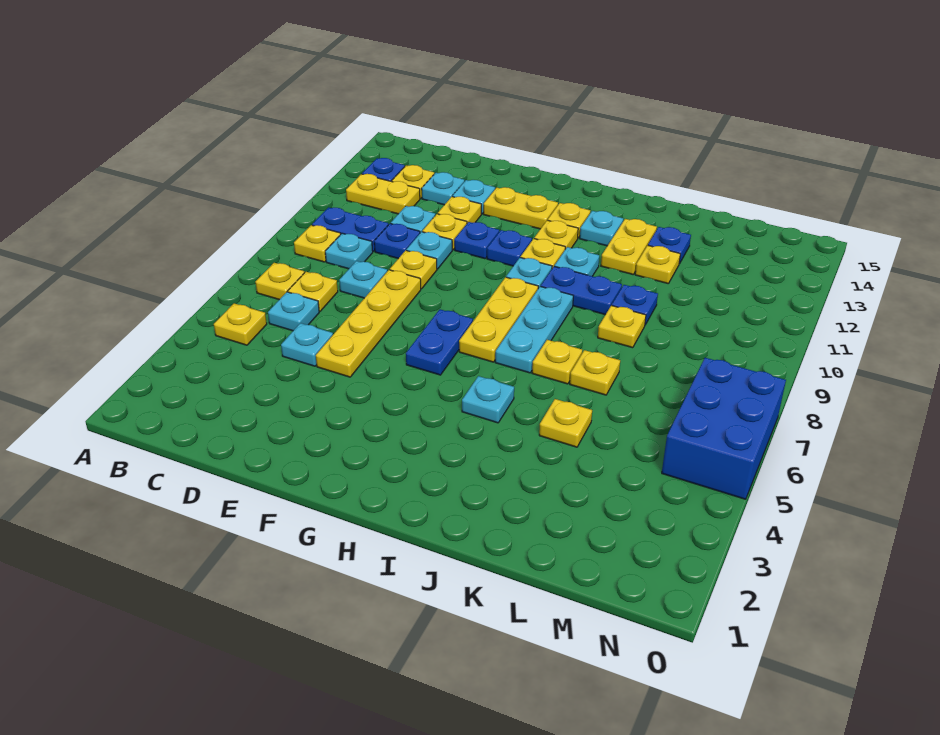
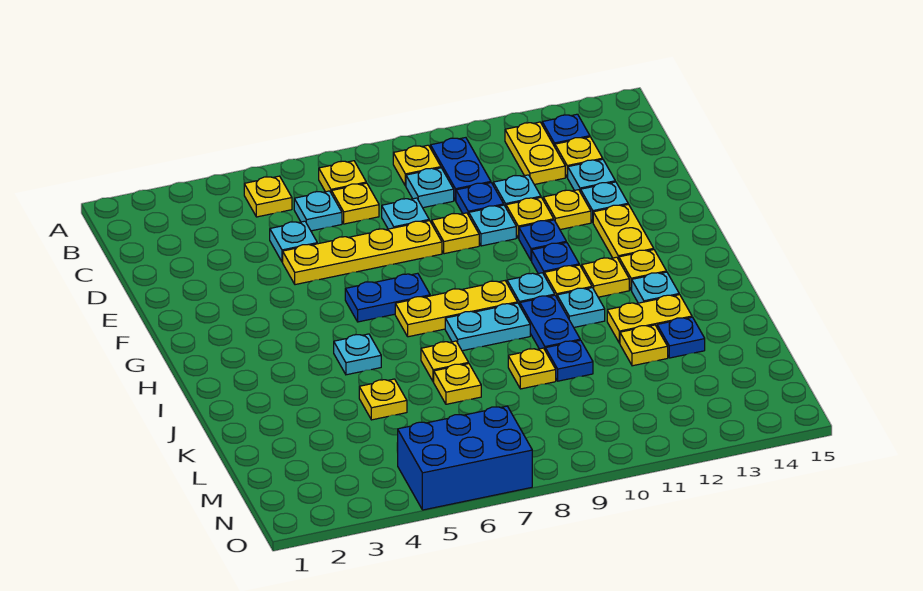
cyan plate I7:I9 level 1 -> cyan plate I8:I9 level 1

